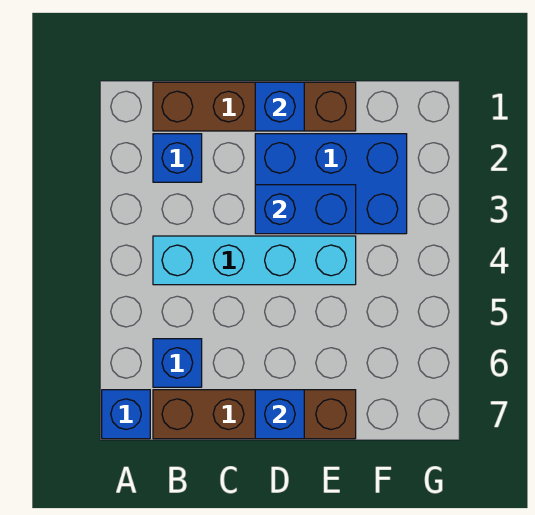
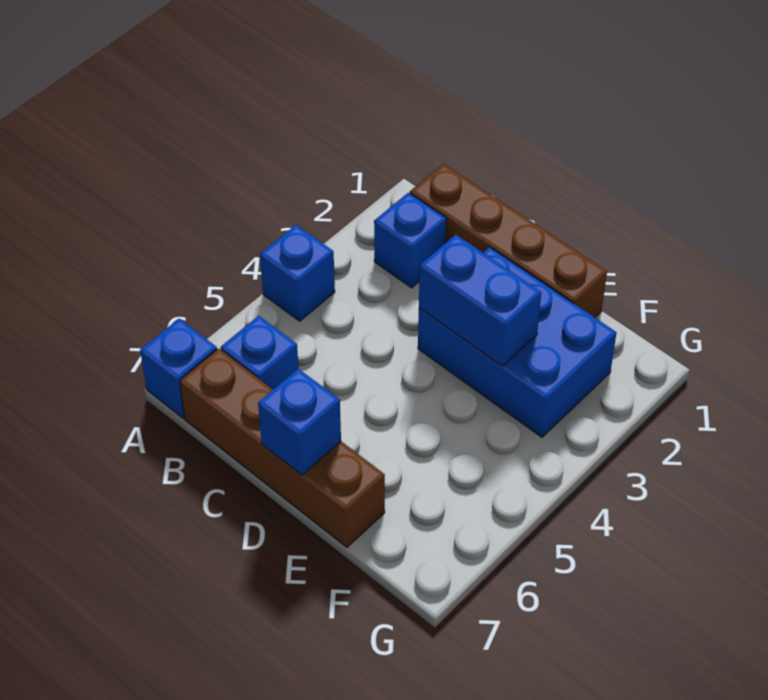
cyan brick B4:E4 level 1 -> none
blue brick D1 level 2 -> blue brick A4 level 1

